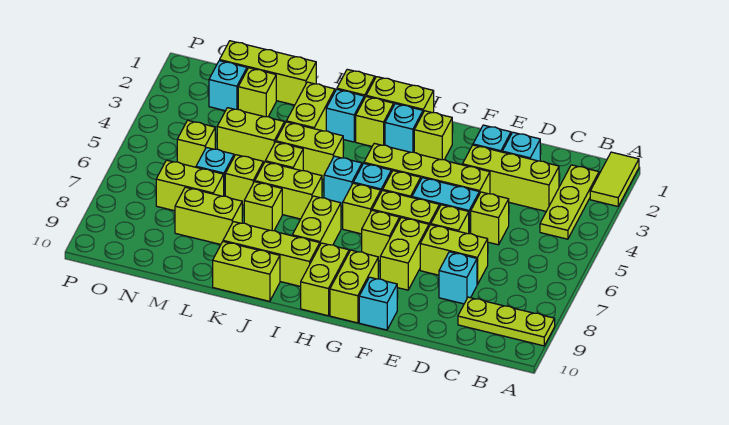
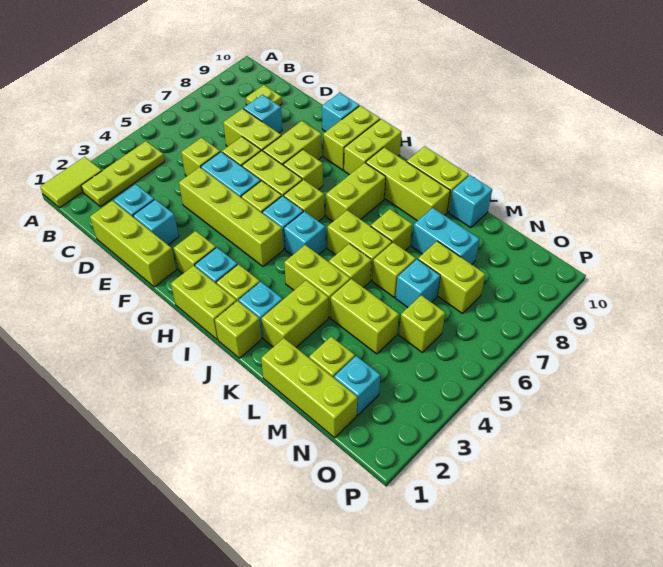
lime plate A9:C9 level 1 -> lime plate C9 level 1
lime brick C3:E3 level 1 -> lime brick D1:F1 level 1
lime brick L8:M8 level 1 -> cyan brick L8:M8 level 1
none -> cyan brick L10 level 1

